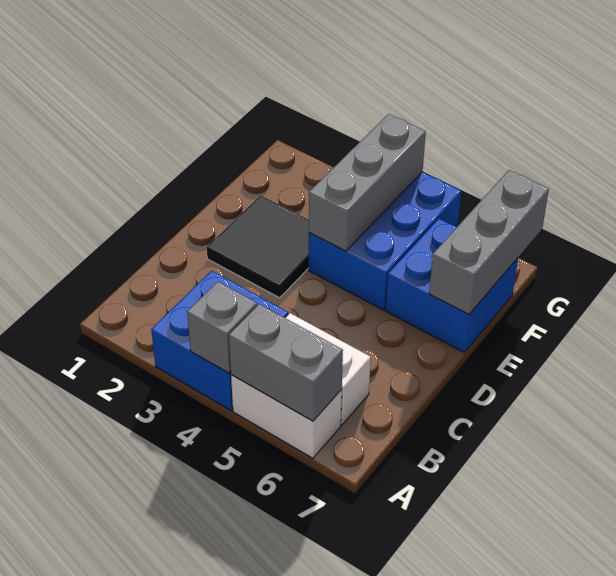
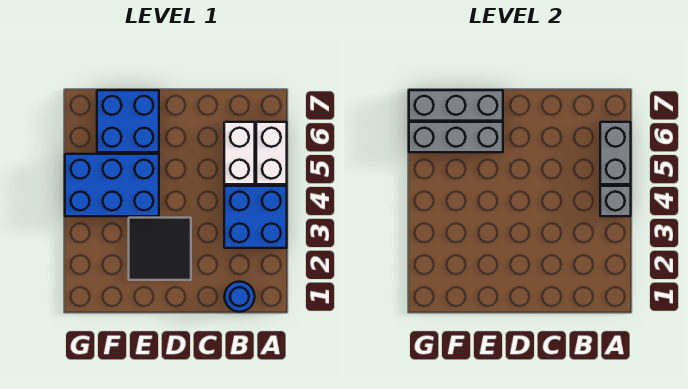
none -> blue round brick B1 level 1
grey brick E4:G4 level 2 -> grey brick E6:G6 level 2

